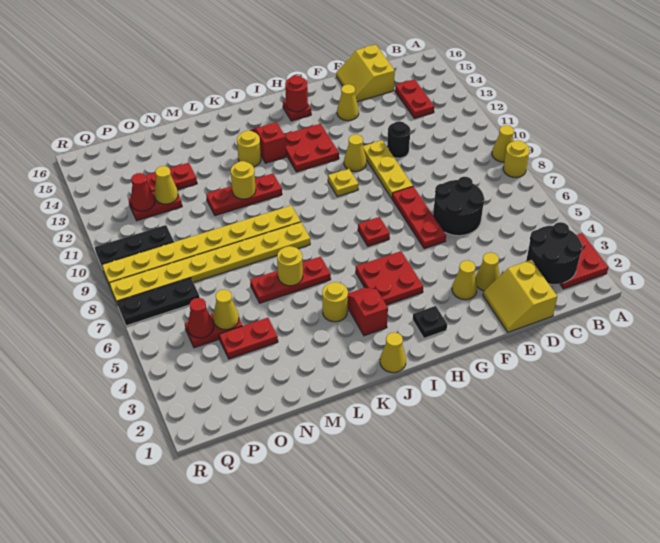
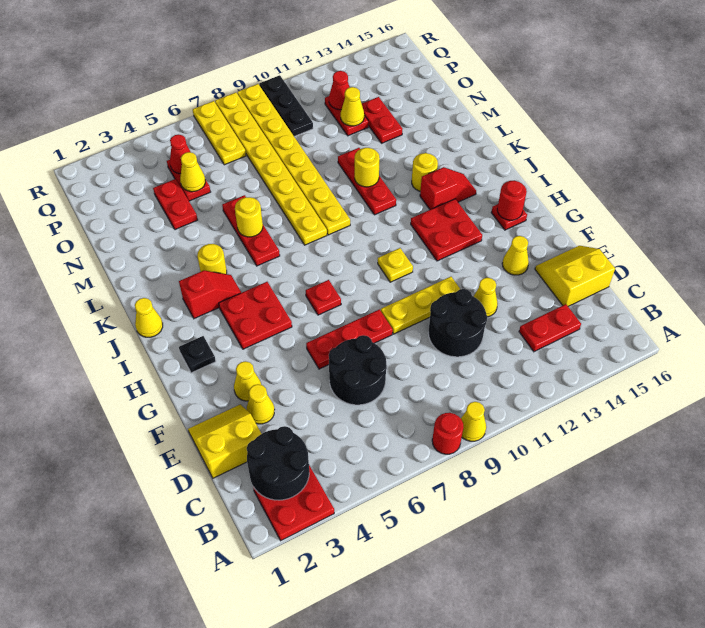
yellow round brick A8 level 1 -> red round brick A8 level 1
black round brick E11 level 1 -> black round brick D10:E11 level 1
yellow cone G11 level 1 -> yellow cone E12 level 1
black plate P7:R7 level 1 -> yellow plate P7:R7 level 1

